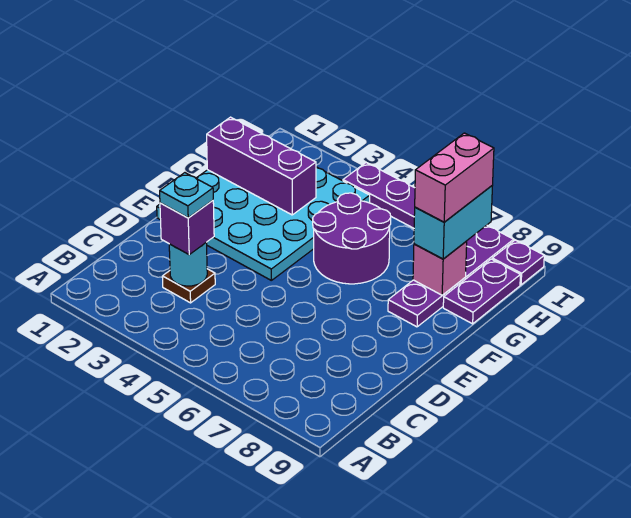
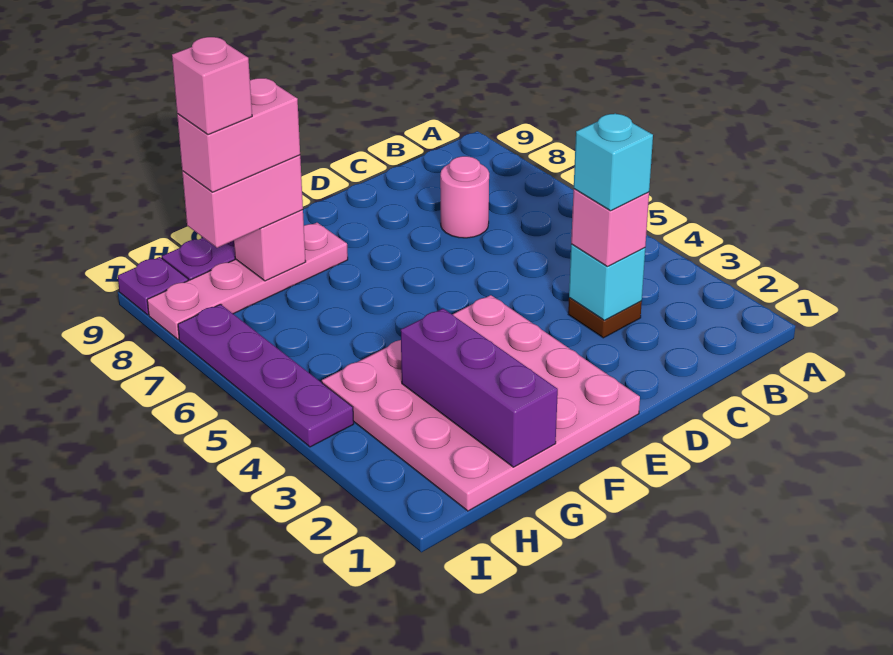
cyan round brick C3 level 2 -> cyan brick C3 level 2
purple brick C3 level 3 -> pink brick C3 level 3
cyan plate C3 level 4 -> cyan brick C3 level 4
none -> pink round brick C7 level 1
cyan plate E1:H4 level 1 -> pink plate E1:H4 level 1
purple round brick F5:G6 level 1 -> none
purple plate F8:I8 level 1 -> pink plate F8:I8 level 1
cyan brick G8:H8 level 3 -> pink brick G8:H8 level 3
none -> pink brick H8 level 5

